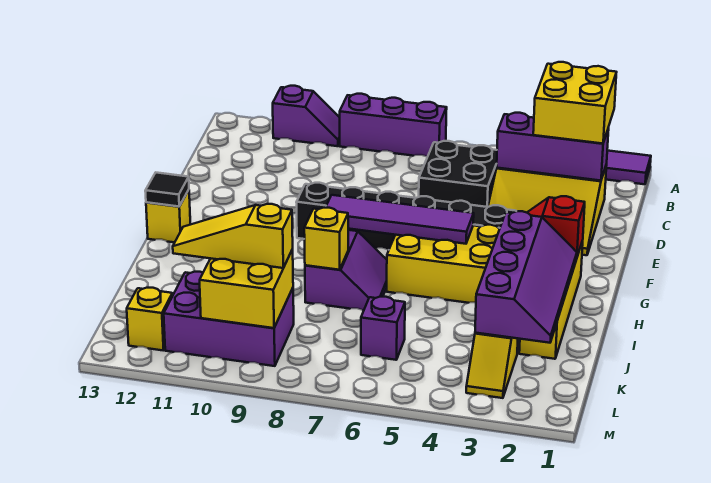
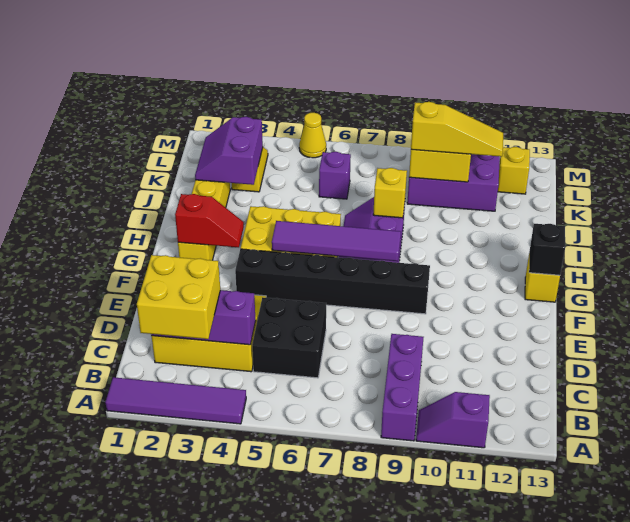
purple brick A7:A9 level 1 -> purple brick A9:C9 level 1
black tile G13 level 2 -> black brick G13 level 2
purple slope H2:K3 level 2 top 3 -> purple slope J2:K3 level 2 top 3
none -> yellow cone M5 level 1

